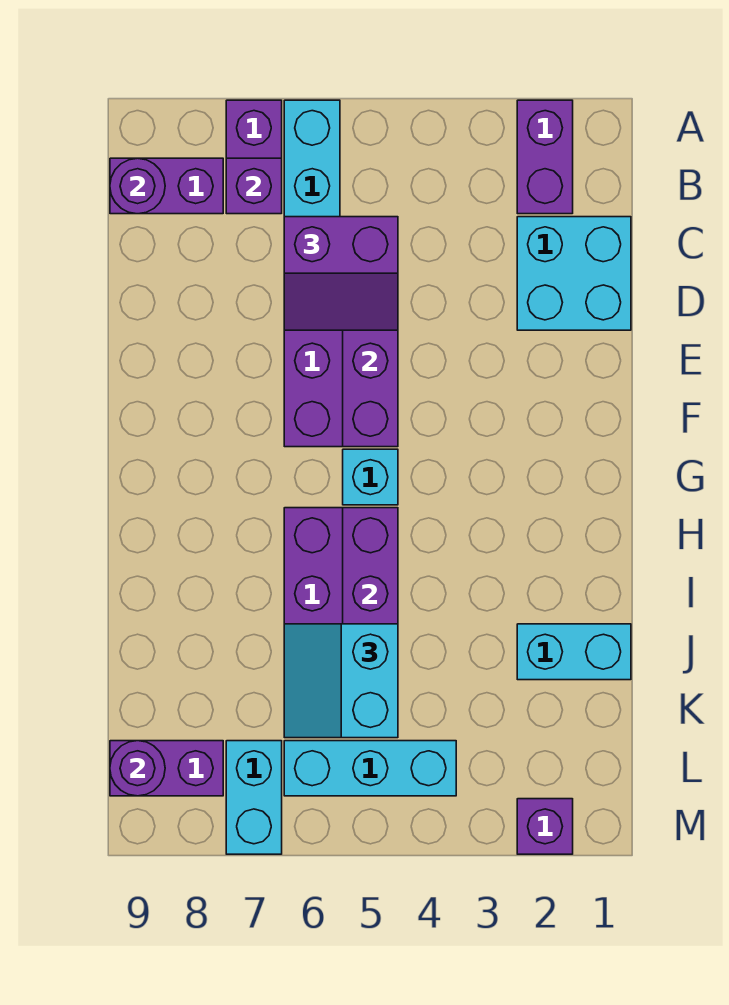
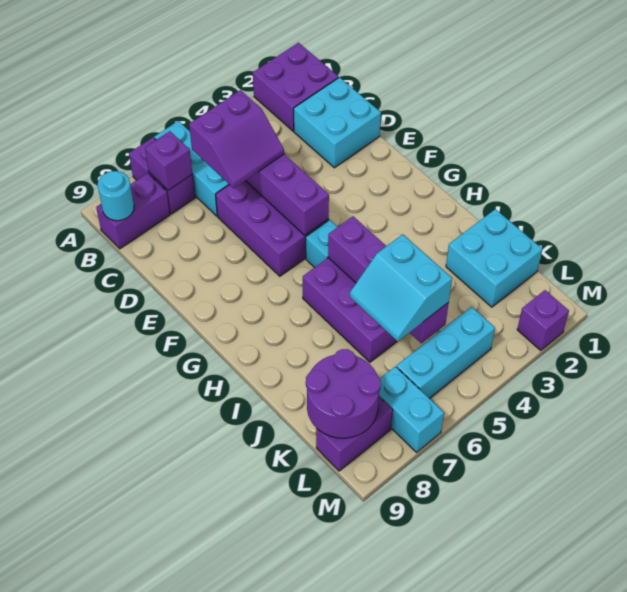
purple brick A2:B2 level 1 -> purple brick A1:B2 level 1
purple round brick B9 level 2 -> cyan round brick B9 level 2
cyan brick J1:J2 level 1 -> cyan brick J1:K2 level 1
purple round brick L9 level 2 -> purple round brick K8:L9 level 2

